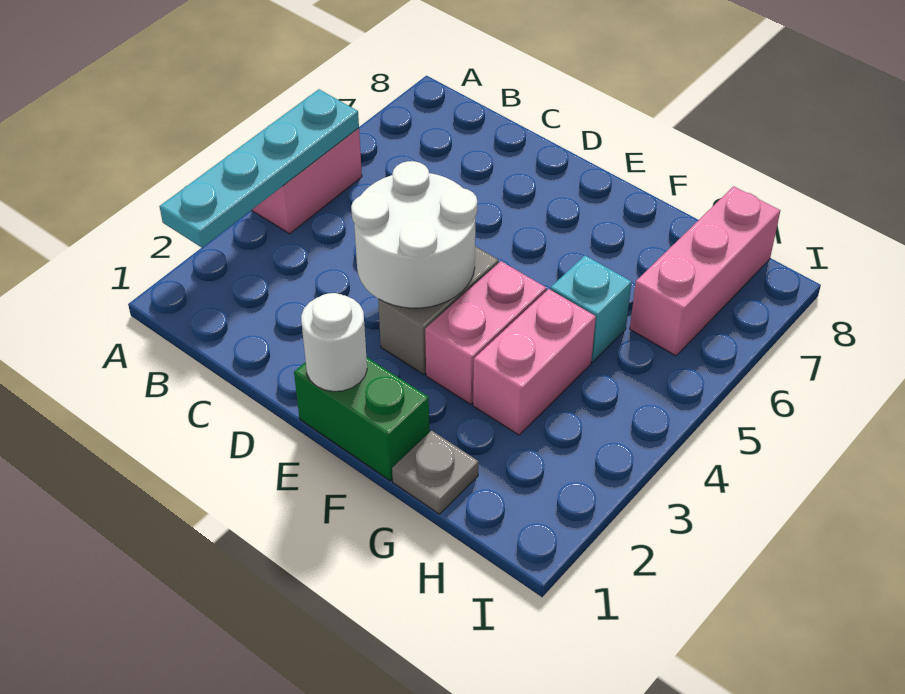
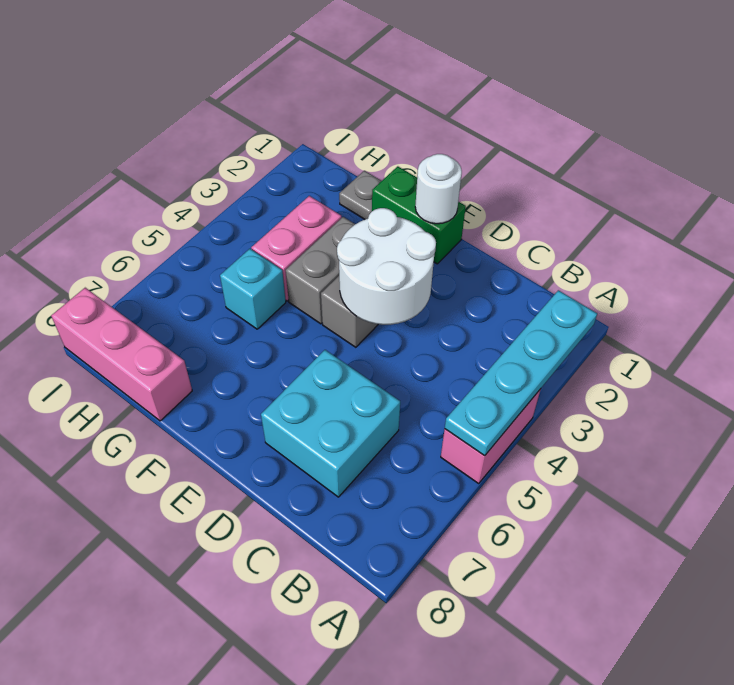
none -> cyan brick C6:D7 level 1
pink brick F3:F4 level 1 -> grey brick F3:F4 level 1
pink brick H6:H8 level 1 -> pink brick G8:I8 level 1

